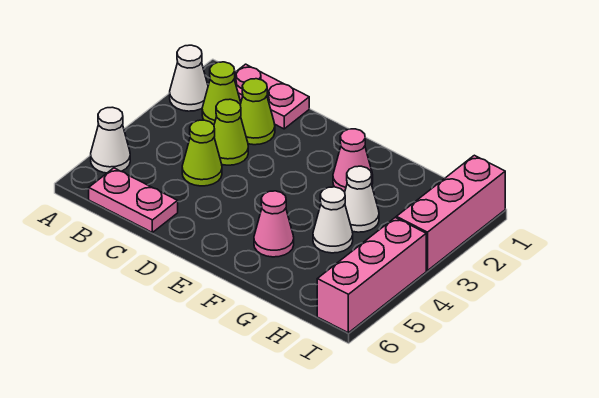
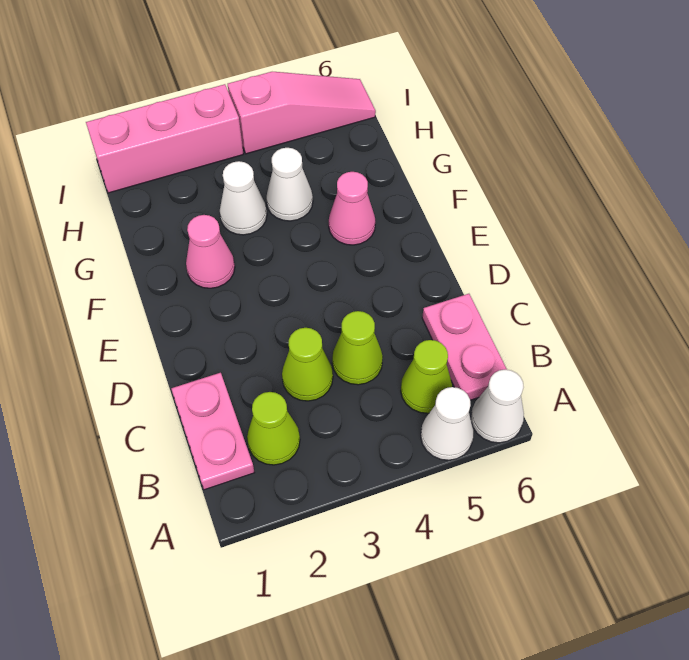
white cone A2 level 1 -> white cone A6 level 1
lime cone C2 level 1 -> lime cone B5 level 1
pink brick I4:I6 level 1 -> pink slope I4:I6 level 1 top 4

